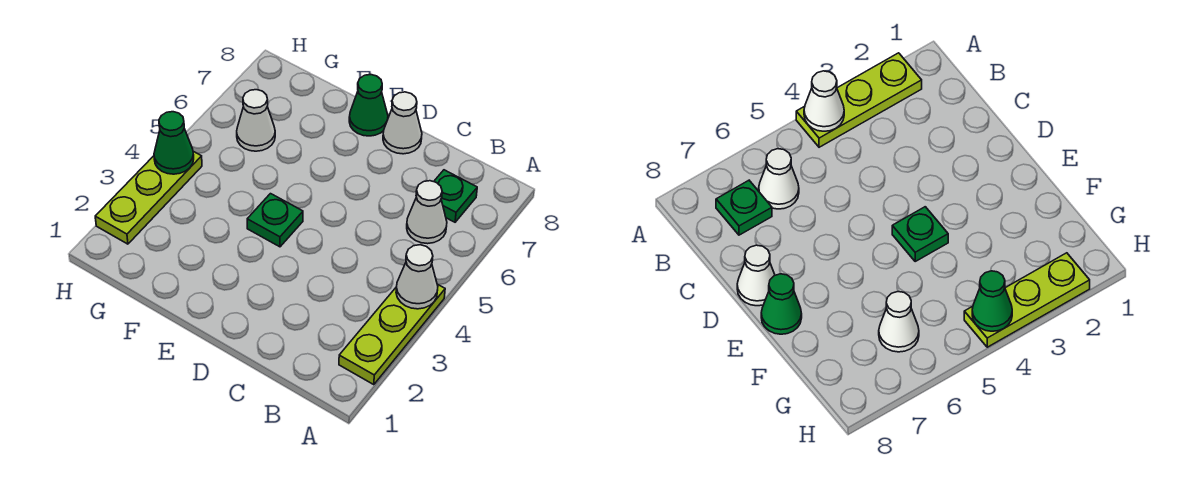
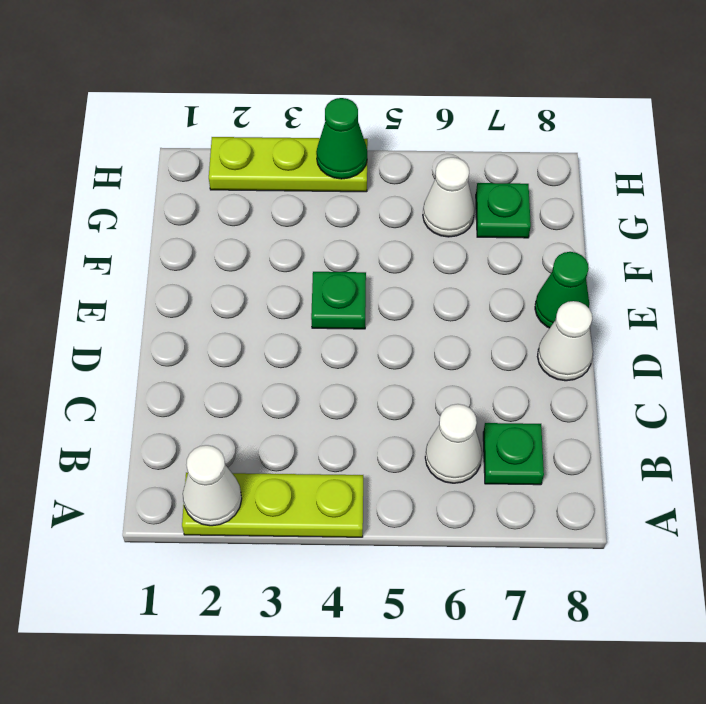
white cone A4 level 2 -> white cone A2 level 2
none -> green plate G7 level 1

